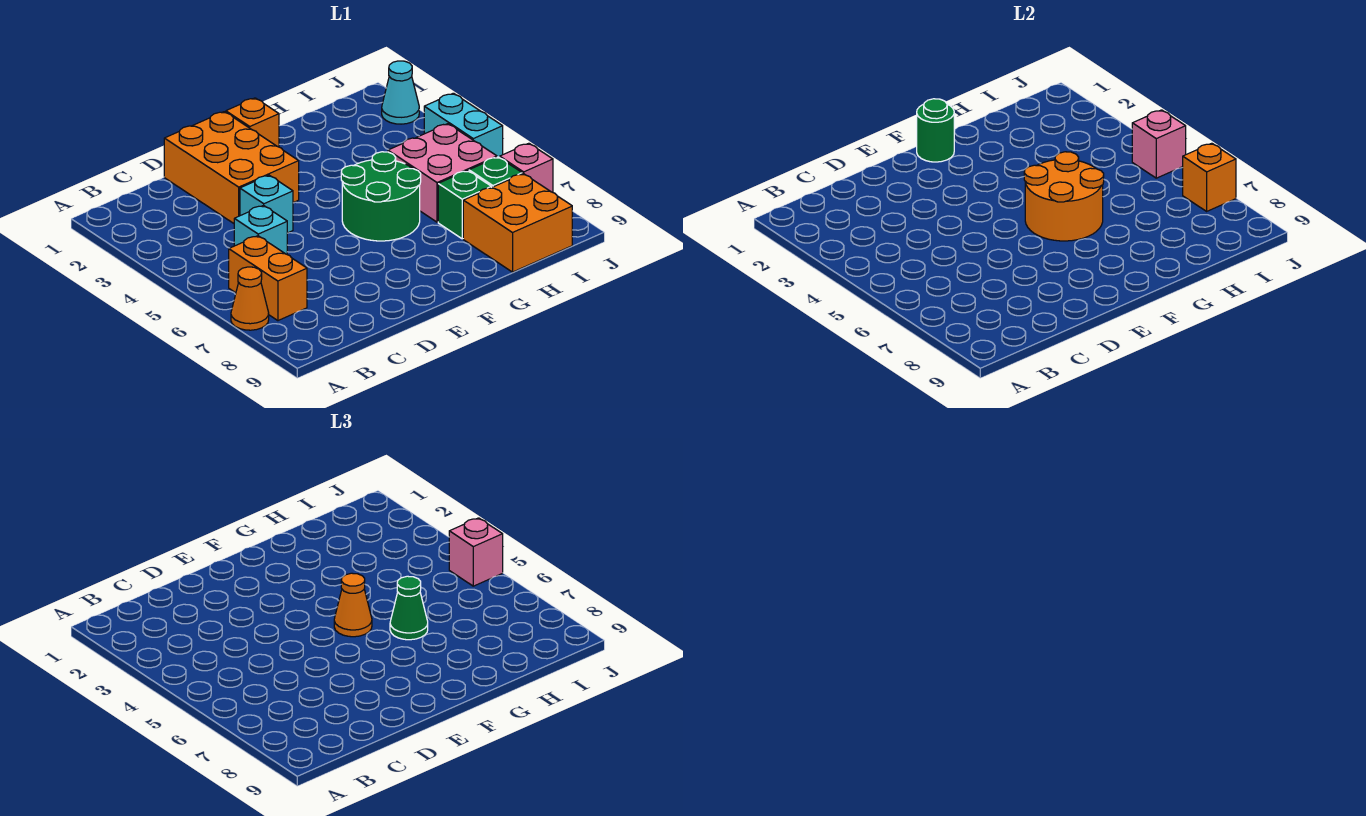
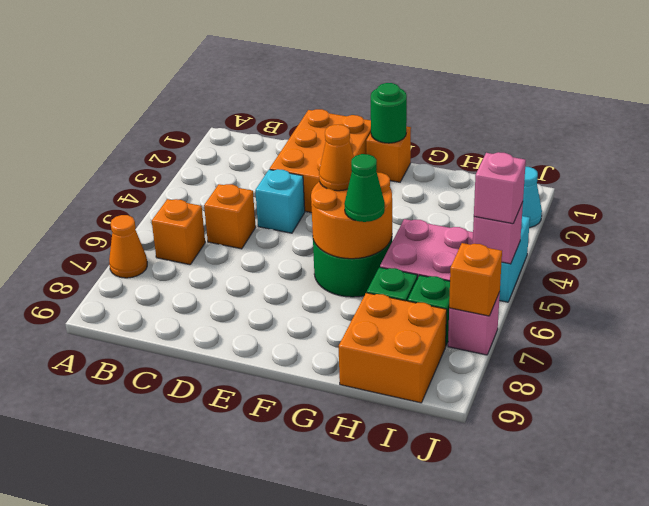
orange brick B6:B7 level 1 -> orange brick B6 level 1
cyan brick C5 level 1 -> orange brick C5 level 1

